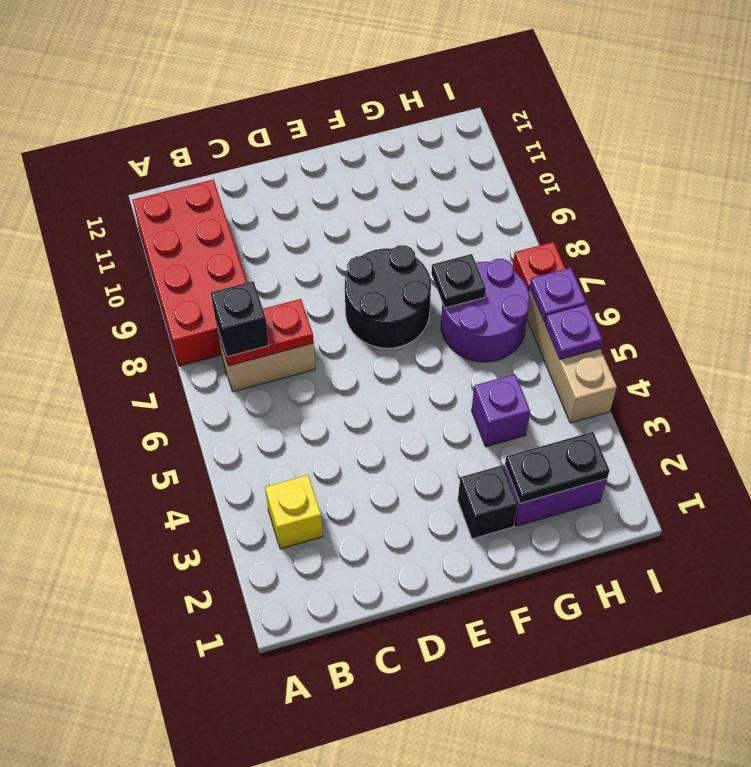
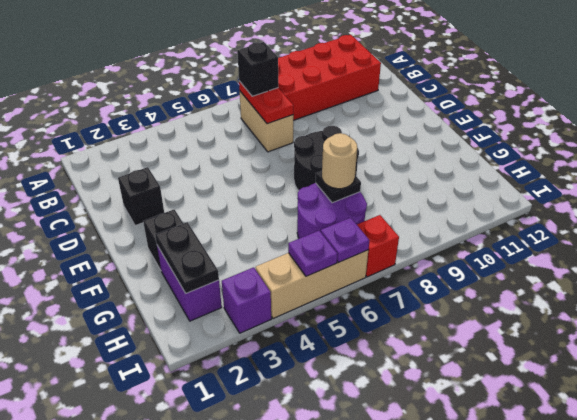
yellow brick B3 level 1 -> none
none -> black brick D2 level 1
purple brick G4 level 1 -> purple brick I3 level 1
none -> tan round brick G7 level 3

